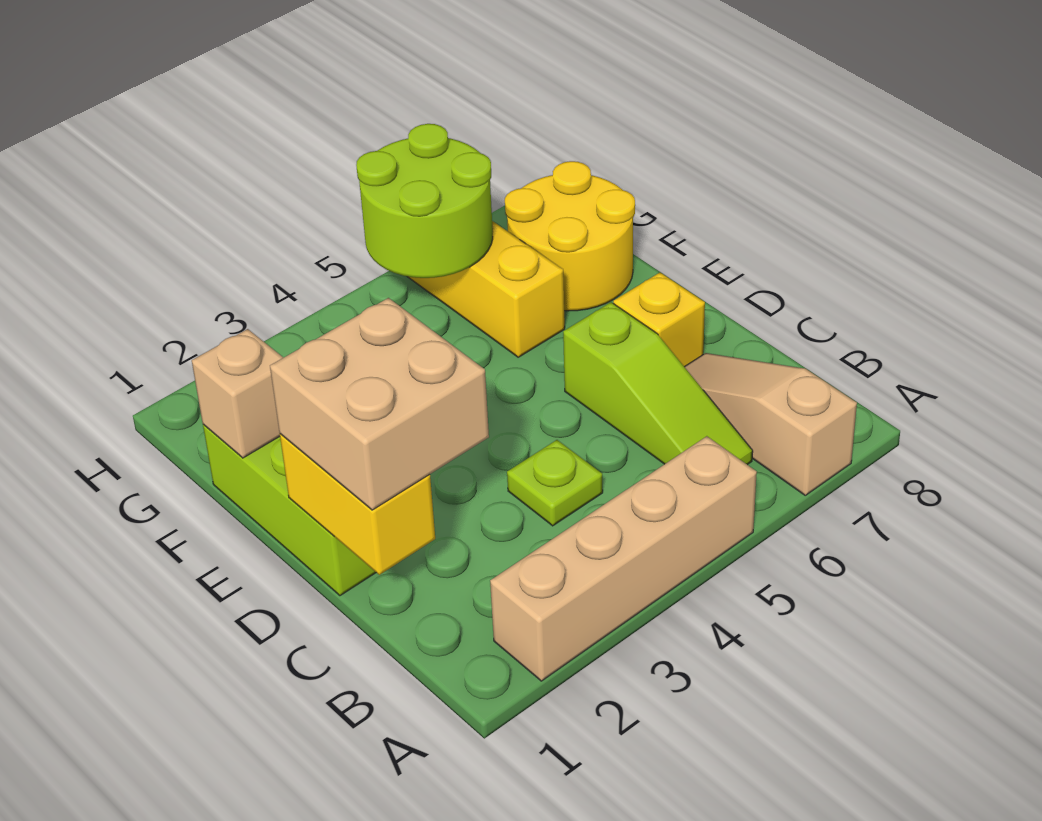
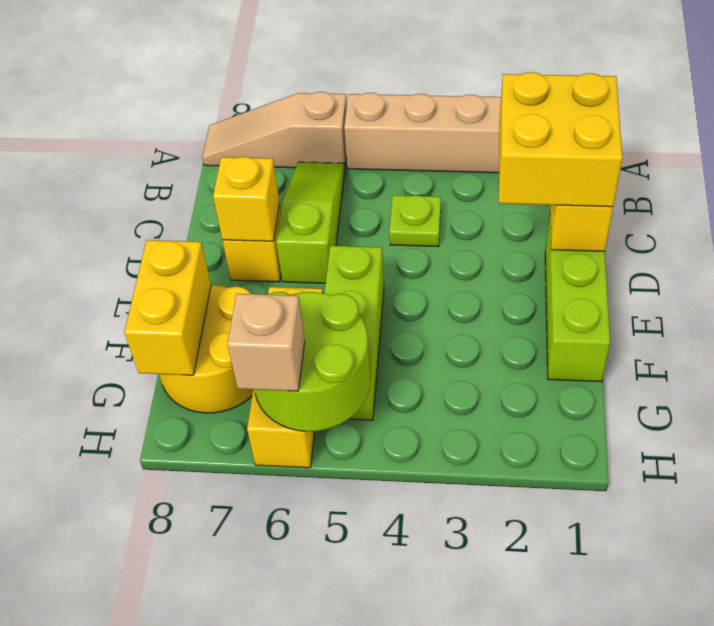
tan slope A7:C7 level 1 top A -> tan slope A6:A8 level 1 top 6
tan brick C1:D2 level 3 -> yellow brick C1:D2 level 3
none -> yellow brick D7 level 2
none -> lime brick E5:G5 level 1
tan brick F1 level 2 -> tan brick H6 level 3
none -> yellow brick F8:G8 level 2

